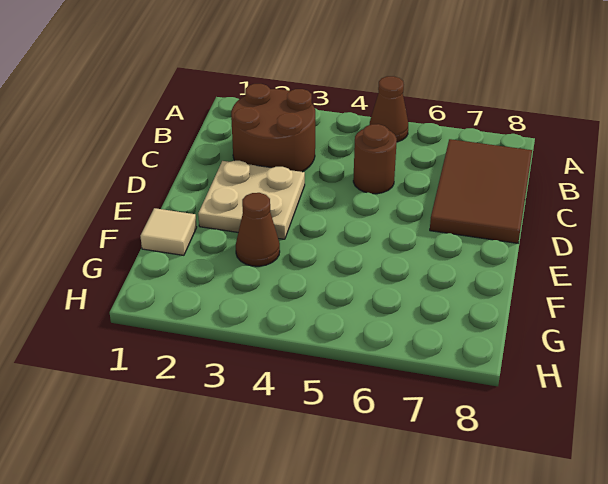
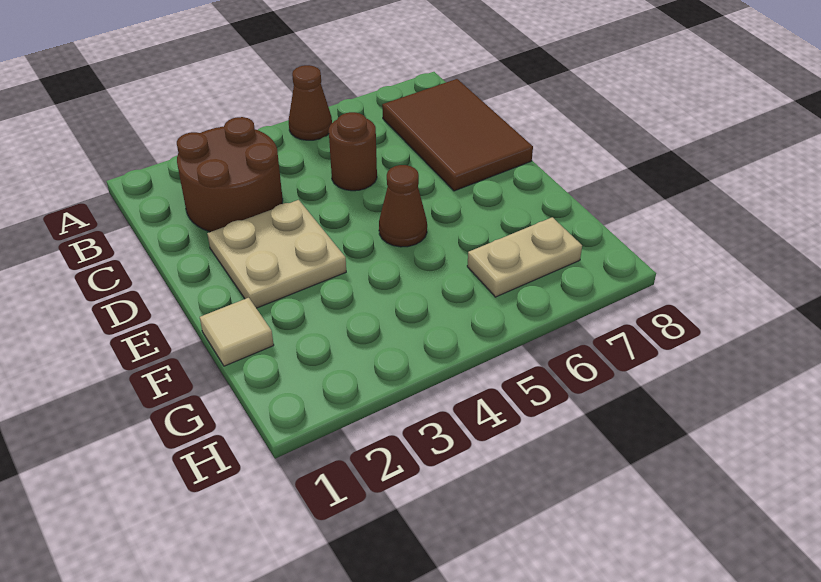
brown cone F3 level 1 -> brown cone E5 level 1
none -> tan plate G6:G7 level 1

